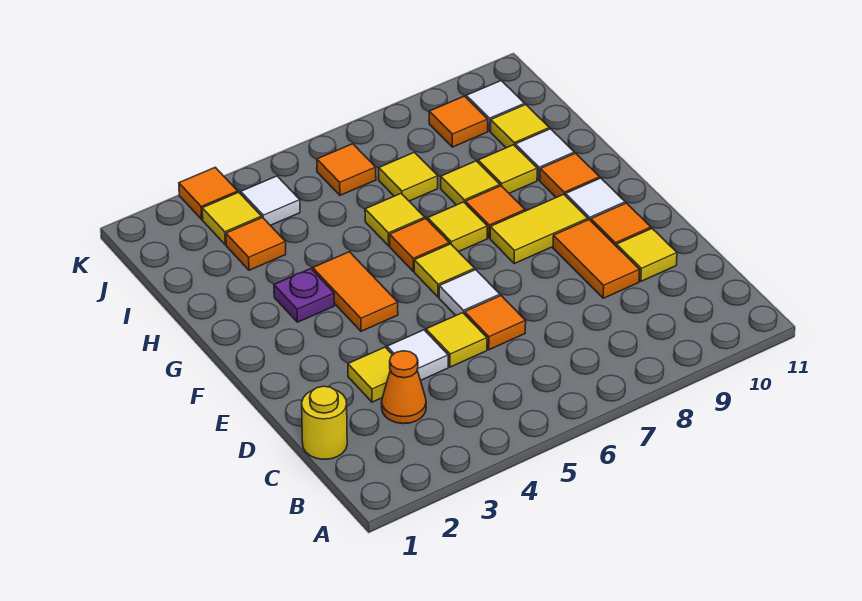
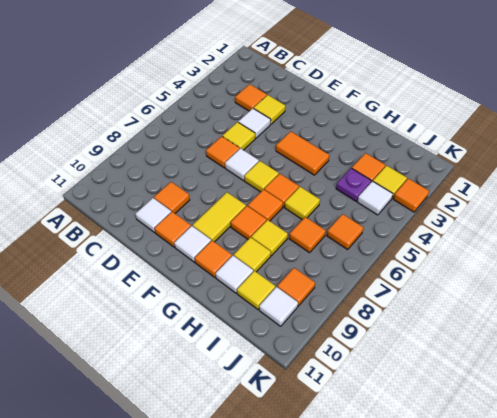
yellow round brick C1 level 1 -> none
orange cone C3 level 1 -> orange tile C3 level 1
orange tile D9:E9 level 1 -> orange tile D9 level 1
yellow tile D10 level 1 -> white tile D10 level 1
purple plate G3 level 1 -> purple plate I4 level 1
yellow tile G7 level 1 -> orange tile G7 level 1
yellow tile I7 level 1 -> orange tile I7 level 1

